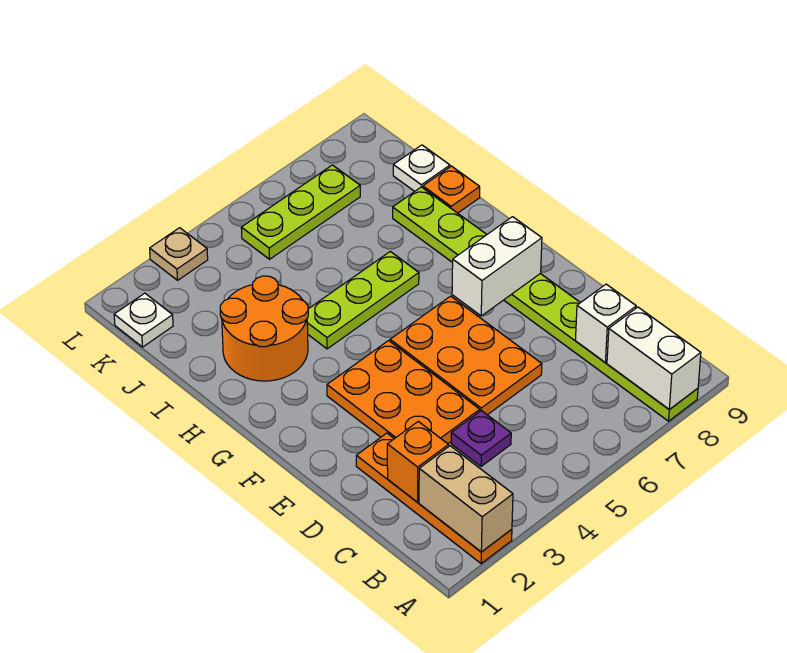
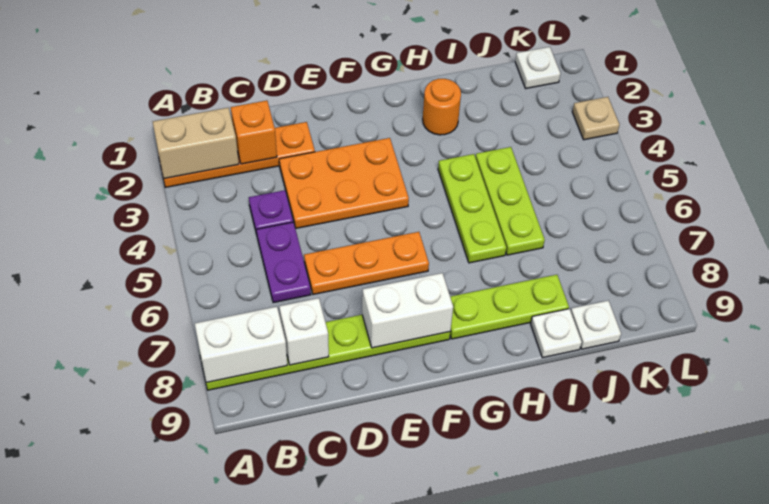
none -> purple plate C5:C6 level 1
orange plate D5:F6 level 1 -> orange plate D6:F6 level 1
white brick F7:F8 level 2 -> white brick E8:F8 level 2
orange round brick H2:I3 level 1 -> orange round brick H2 level 1
orange plate I9 level 1 -> white plate I9 level 1
lime plate K5:K7 level 1 -> lime plate I4:I6 level 1

